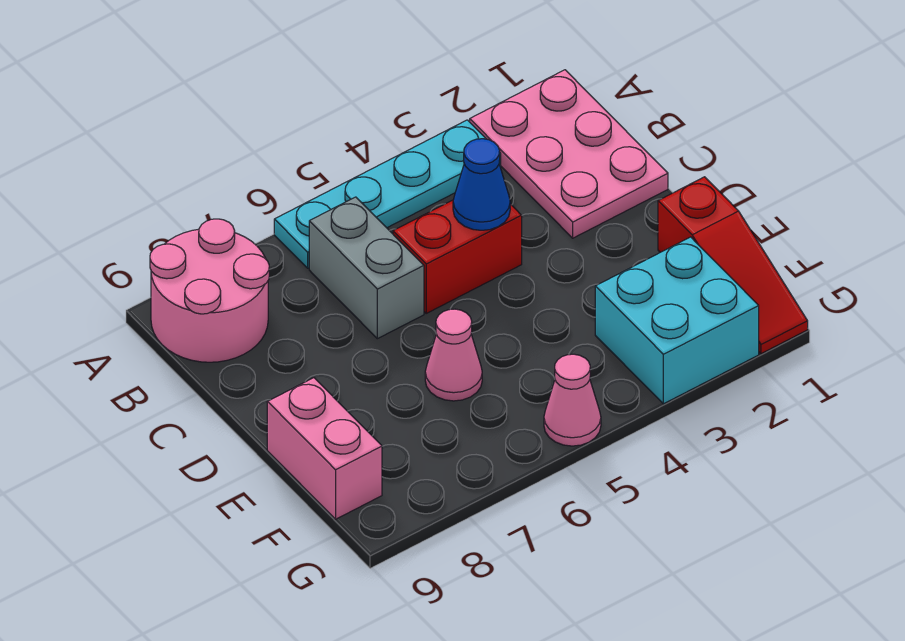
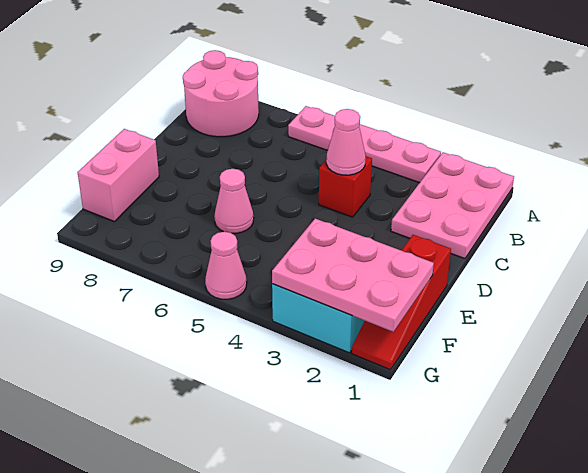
cyan plate A3:A6 level 1 -> pink plate A3:A6 level 1
grey brick B6:C6 level 1 -> none
red brick C4:C5 level 1 -> red brick C4 level 1
blue cone C4 level 2 -> pink cone C4 level 2
none -> pink plate F1:G3 level 2

